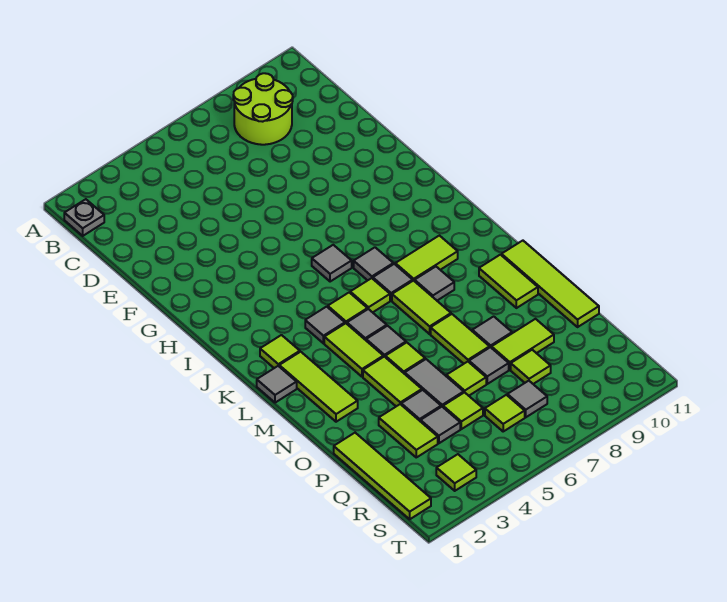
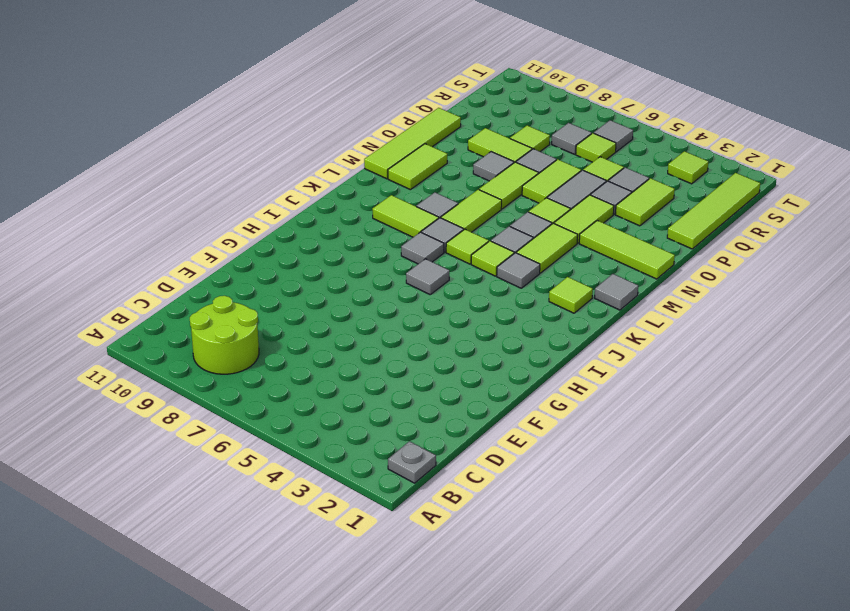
lime tile L2:N2 level 1 -> lime tile N1:N3 level 1
lime tile P6 level 1 -> lime tile O6:P6 level 1
none -> grey tile S6 level 1

